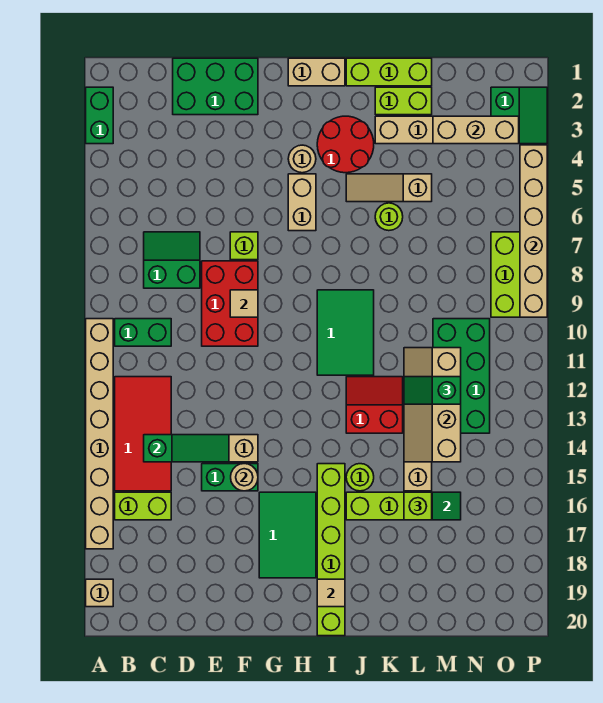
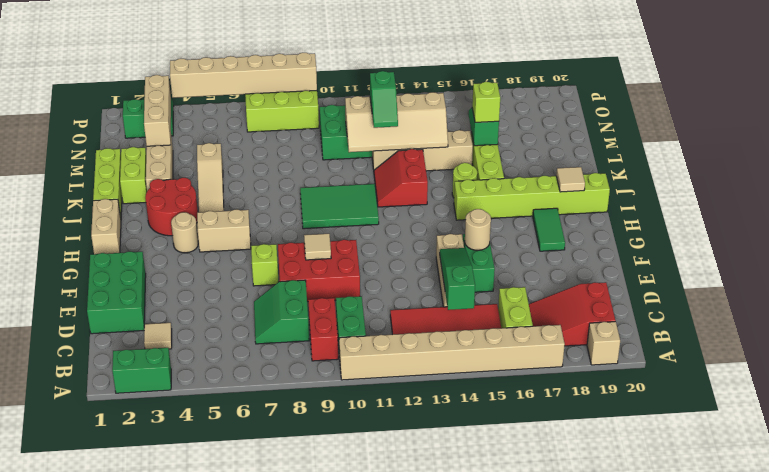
none -> red brick B9:C9 level 1
none -> red slope B17:C19 level 1 top 19
none -> tan tile C3 level 1
green tile G16:H18 level 1 -> green tile G18:H18 level 1
lime round brick K6 level 1 -> none

